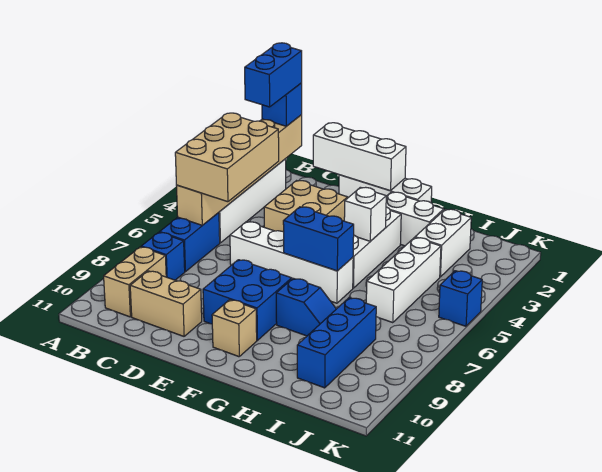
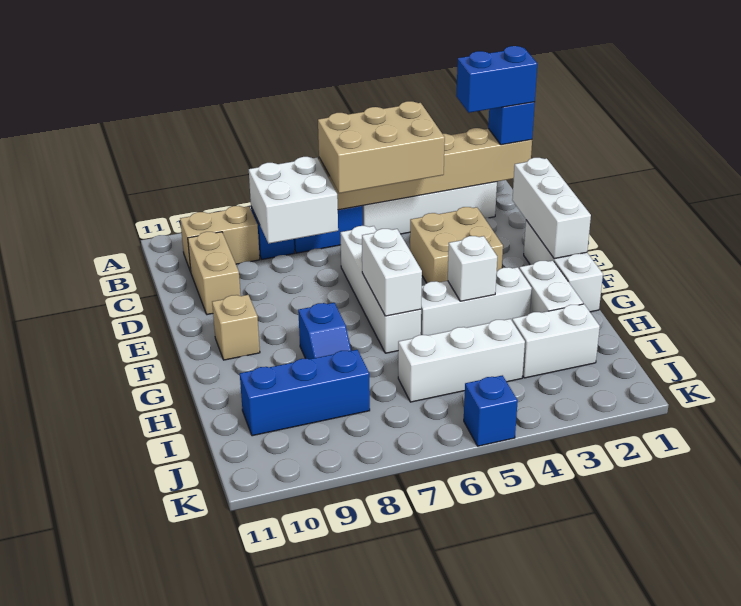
none -> white brick B7:C8 level 2
blue brick E8:F9 level 1 -> none
blue brick F6:G6 level 2 -> white brick F6:G6 level 2

